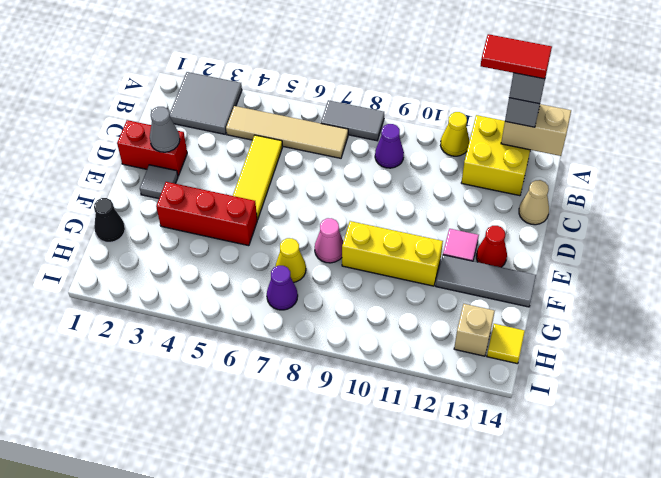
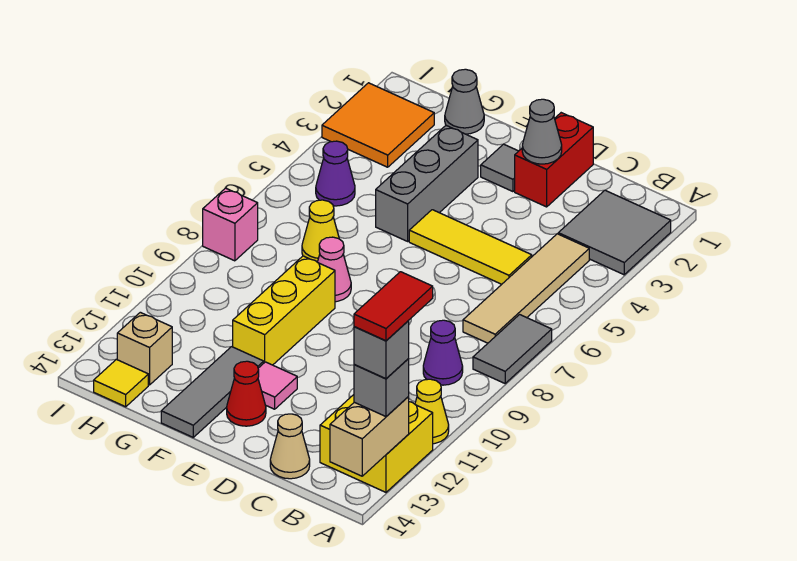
red brick F3:F5 level 1 -> grey brick F3:F5 level 1
black cone G1 level 1 -> grey cone G1 level 1
none -> orange tile H2:I3 level 1
purple cone H7 level 1 -> purple cone H5 level 1
none -> pink brick I8 level 1

